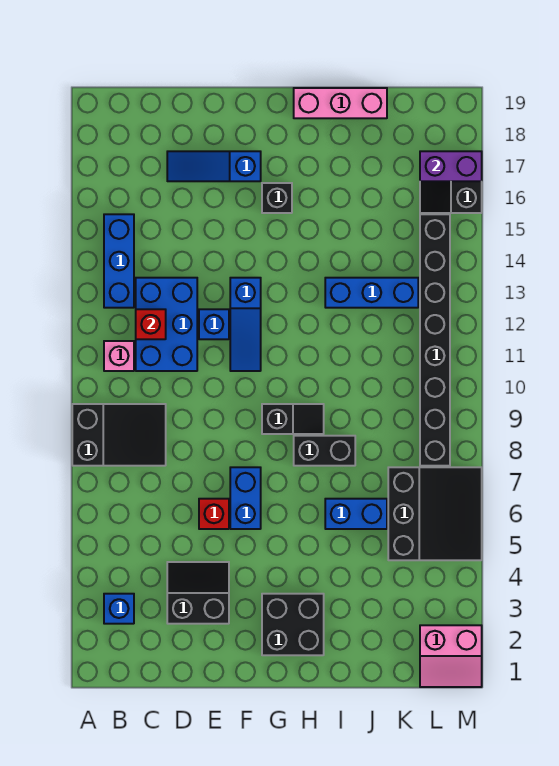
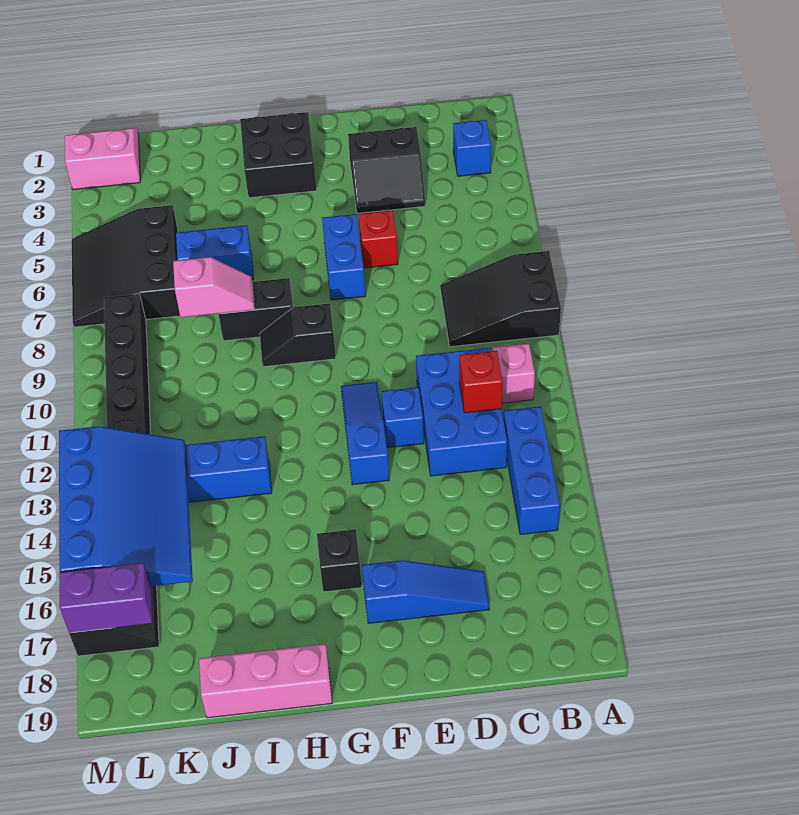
none -> pink slope I8:J8 level 2 top J
none -> blue slope K13:M16 level 2 top M

